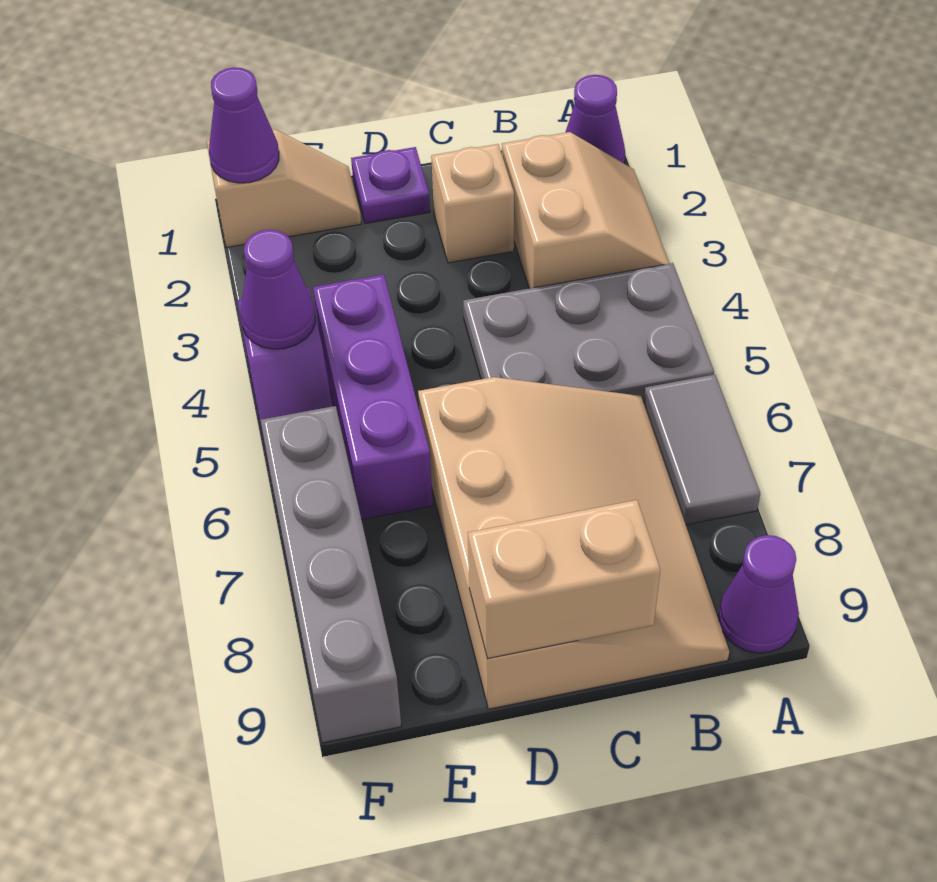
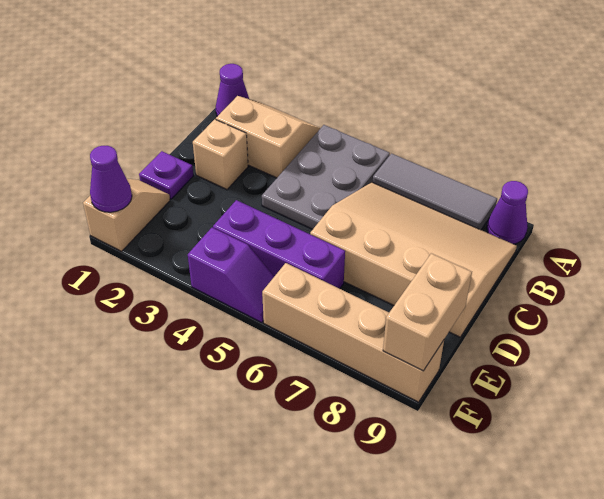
grey tile A6:A7 level 1 -> grey tile A6:A8 level 1
tan brick C9:D9 level 2 -> tan brick E9:F9 level 2
purple cone F4 level 2 -> none
grey brick F6:F9 level 1 -> tan brick F6:F9 level 1

